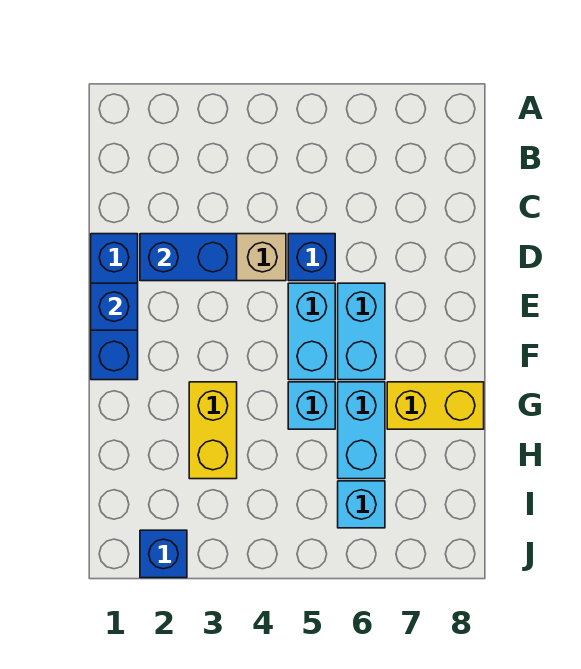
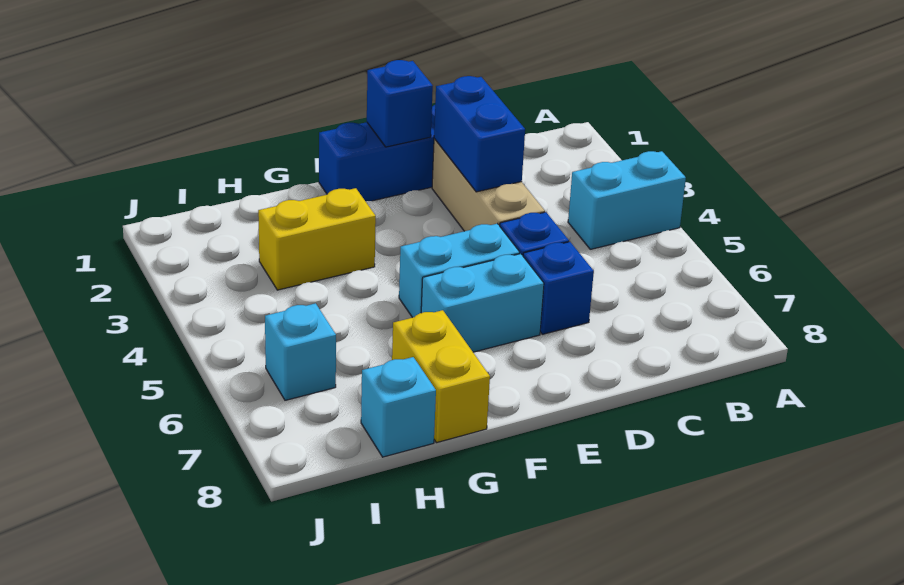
cyan brick G5 level 1 -> cyan brick H8 level 1
cyan brick G6:H6 level 1 -> cyan brick A4:B4 level 1
blue brick J2 level 1 -> blue brick D6 level 1

